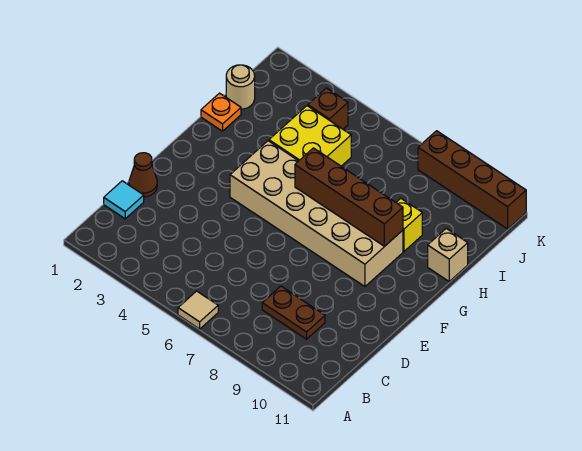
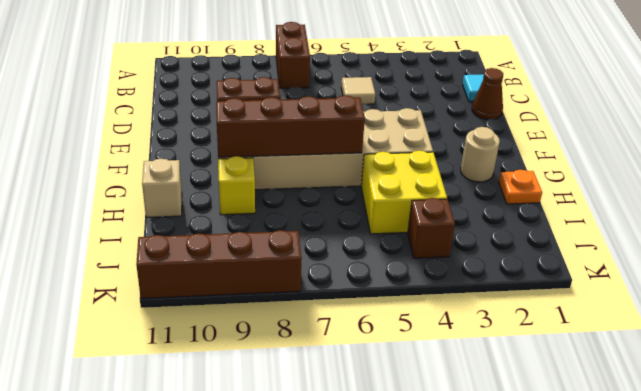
tan tile A6 level 1 -> tan tile C5 level 1
none -> brown brick A7:B7 level 1
tan round brick I1 level 1 -> tan round brick G2 level 1

